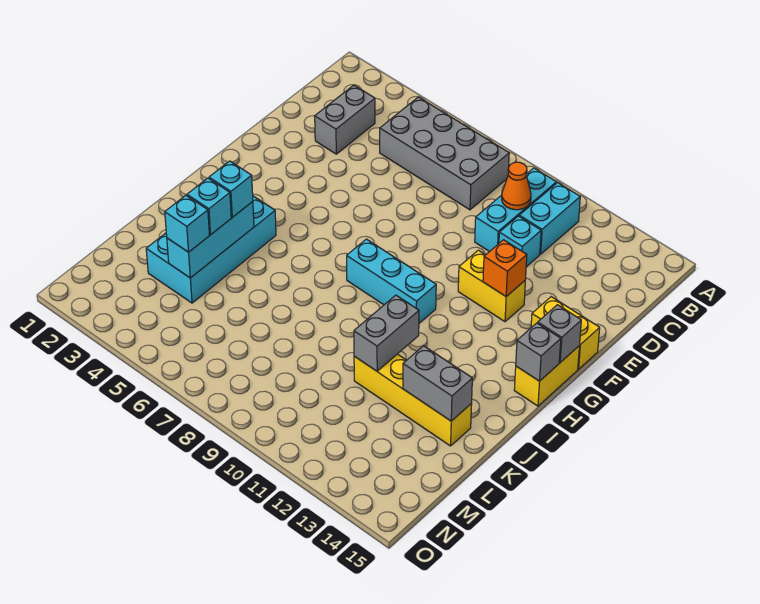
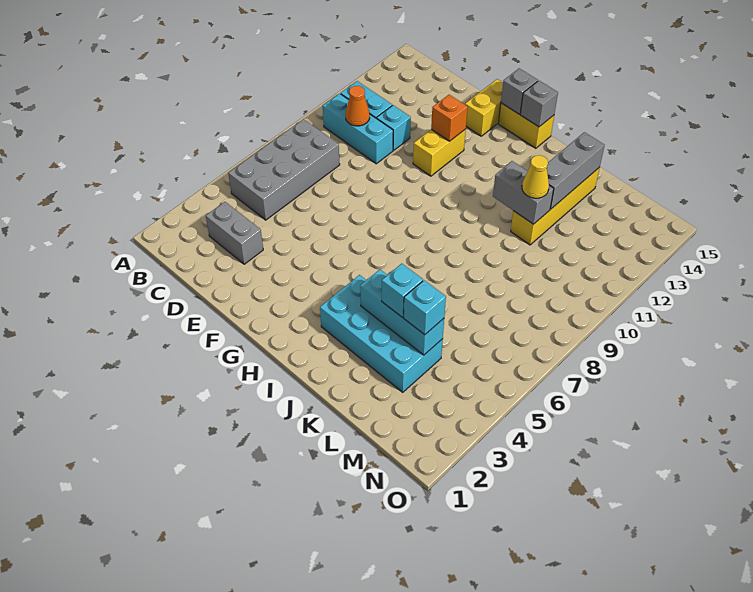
cyan brick H8:H10 level 1 -> none
cyan brick J4 level 3 -> none
none -> yellow cone K11 level 3
grey brick K13:K14 level 2 -> grey brick K12:K14 level 2

